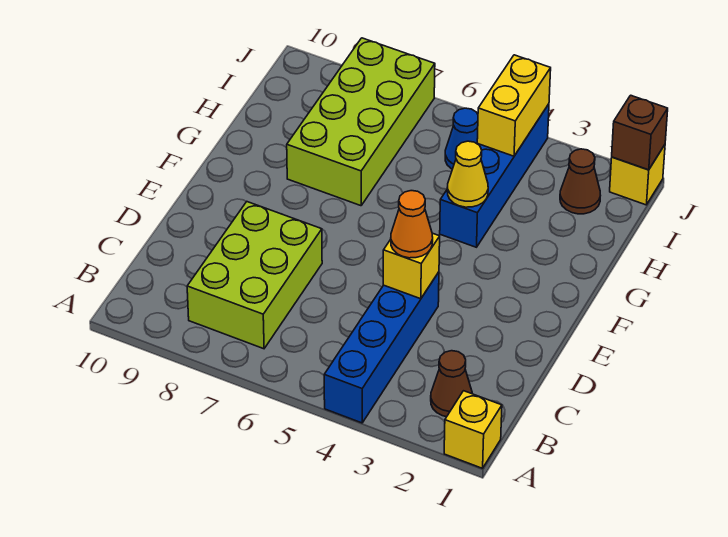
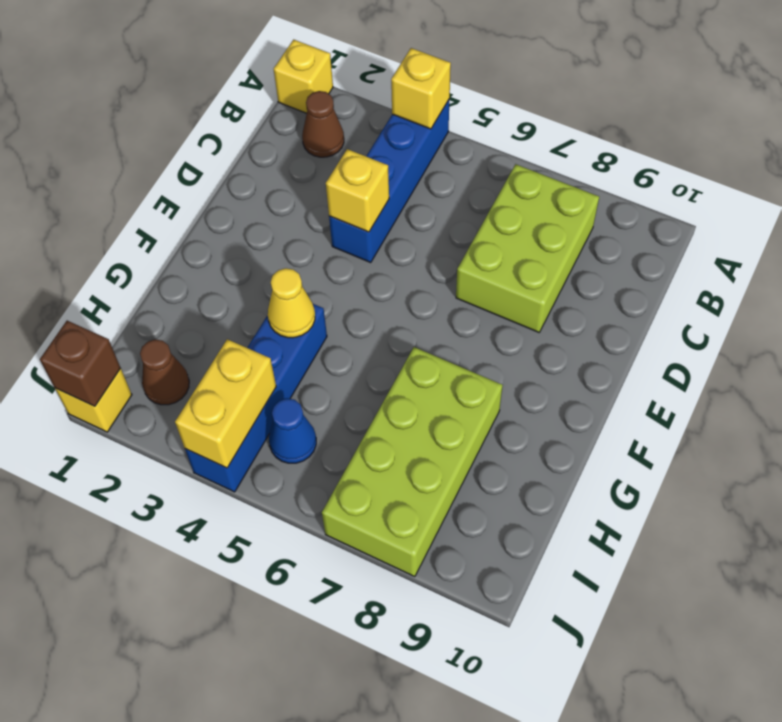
none -> yellow brick A4 level 2
orange cone D4 level 3 -> none

